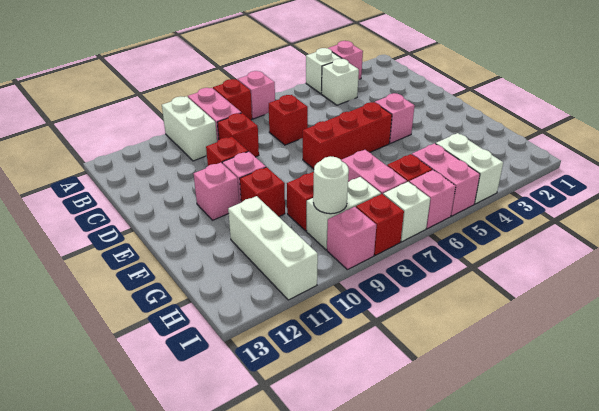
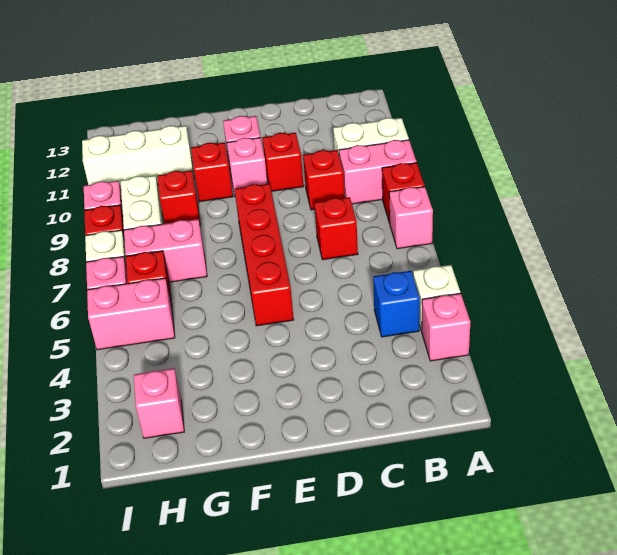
white brick B4 level 1 -> blue brick B4 level 1
pink brick E4 level 1 -> pink brick H2 level 1
red brick E5:E7 level 1 -> red brick E5:E8 level 1
white brick H4:I4 level 1 -> none
white round brick H9 level 2 -> none

